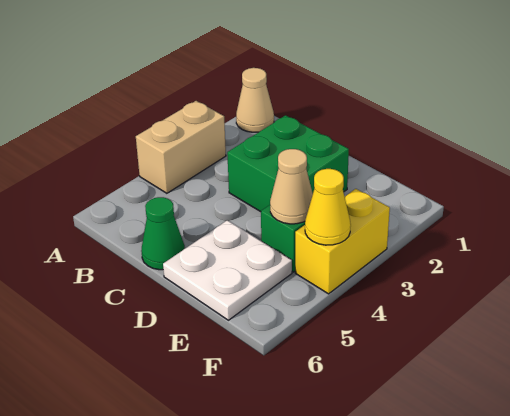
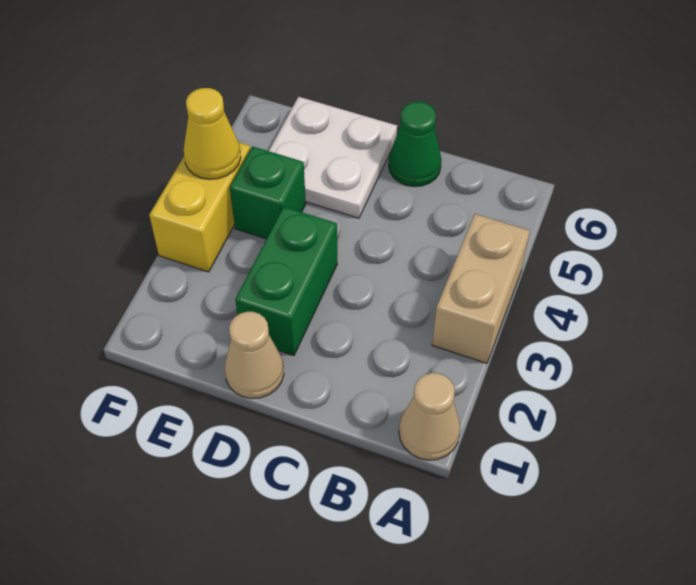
green brick C2:D3 level 1 -> green brick D2:D3 level 1
tan cone E4 level 2 -> tan cone D1 level 1

